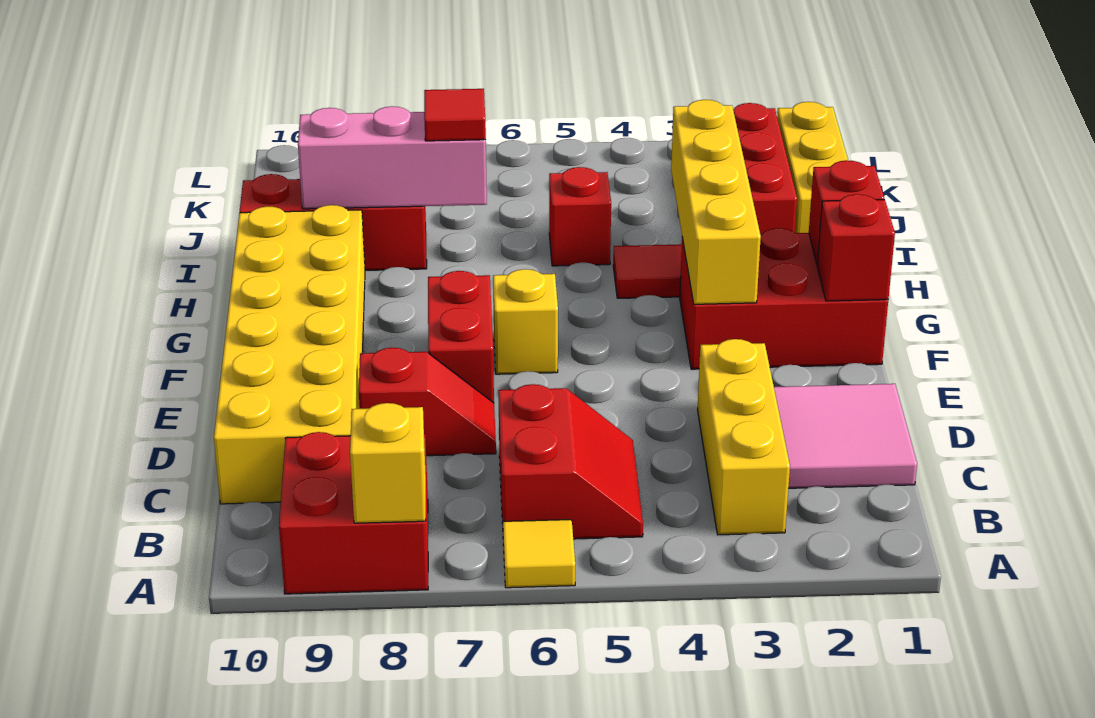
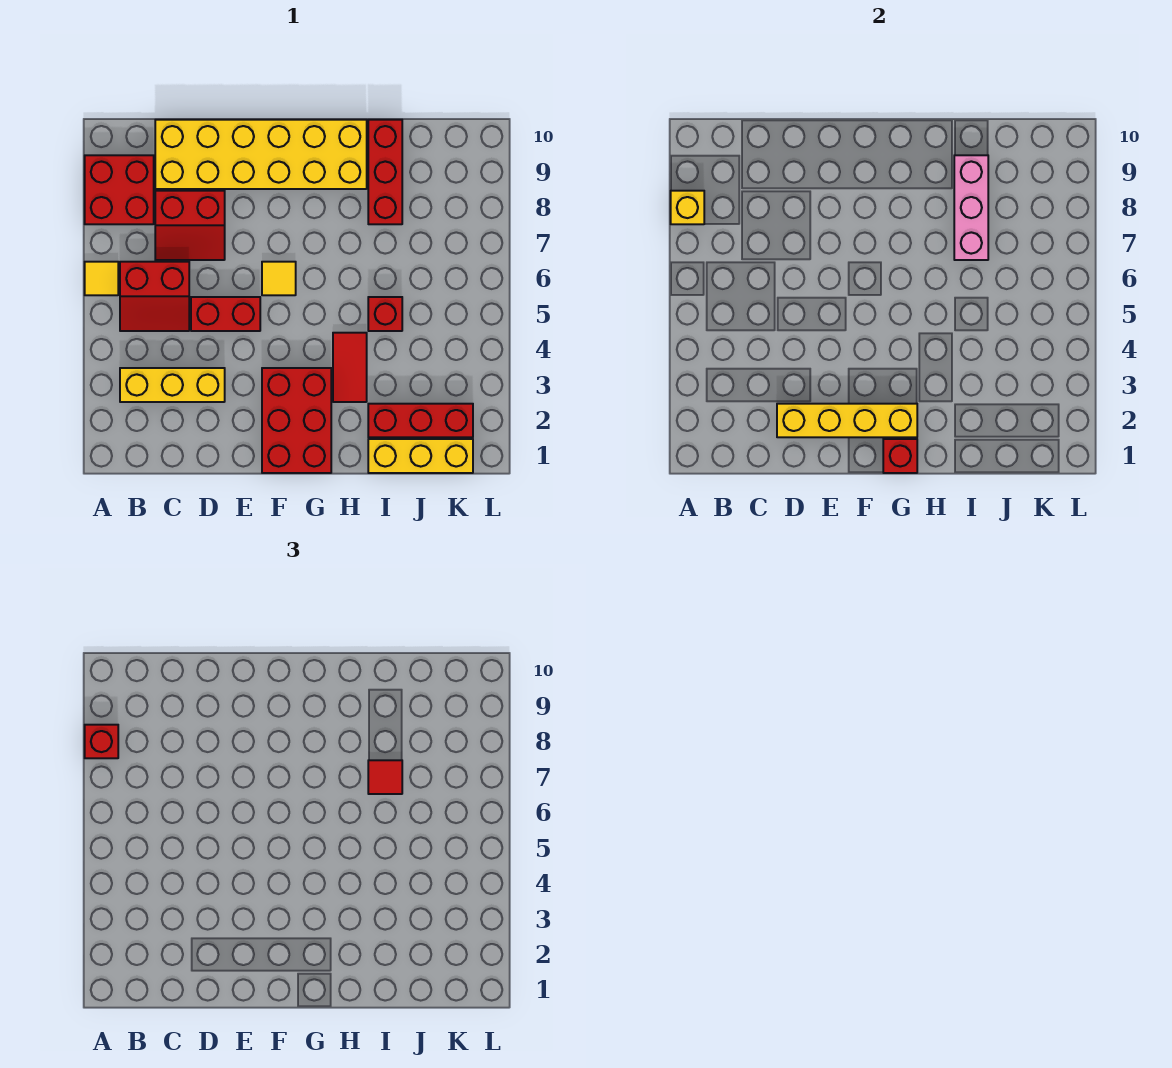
pink tile C1:D2 level 1 -> none
red slope D7:D8 level 1 top 8 -> red slope C7:D8 level 1 top 8
red brick E7:F7 level 1 -> red brick D5:E5 level 1
red brick F1 level 2 -> red brick A8 level 3
yellow brick F3:I3 level 2 -> yellow brick D2:G2 level 2
yellow brick F6 level 1 -> yellow tile F6 level 1

